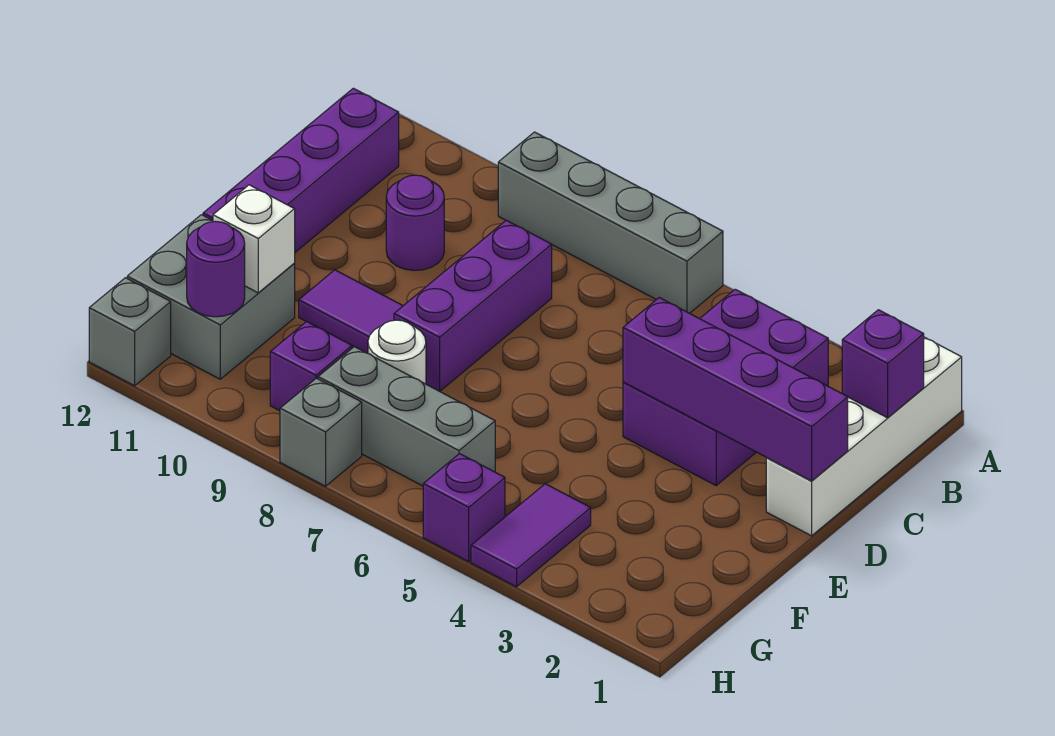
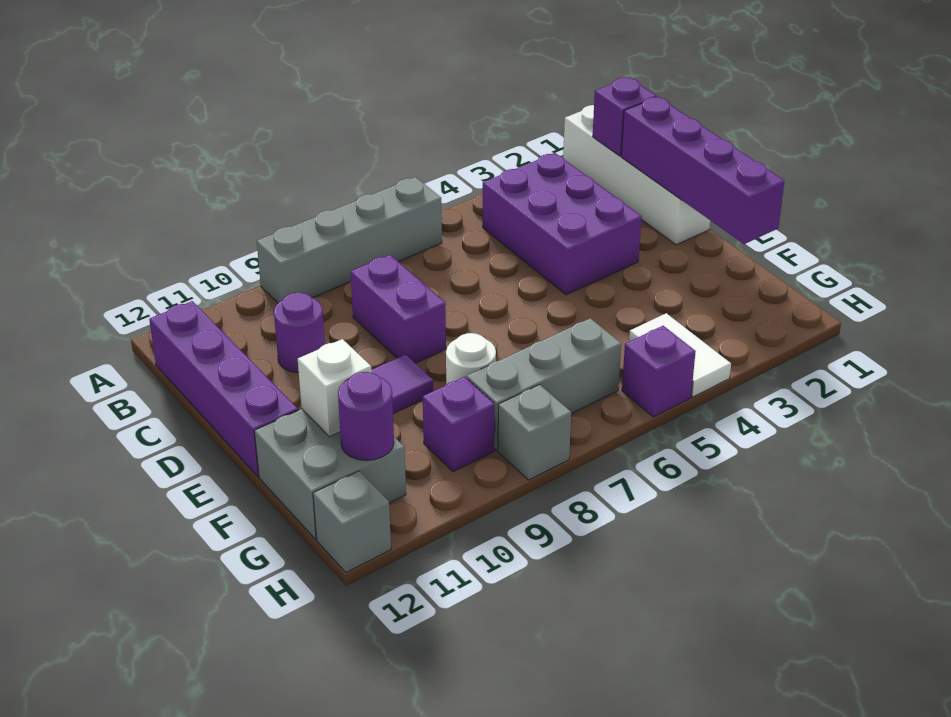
purple brick C8:E8 level 1 -> purple brick C8:D8 level 1
purple brick D1:D4 level 2 -> purple brick C1:F1 level 2
purple tile G4:H4 level 1 -> white tile G4:H4 level 1

